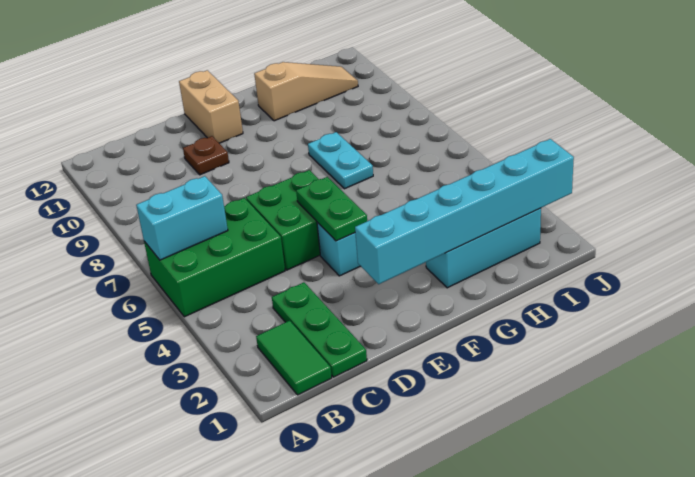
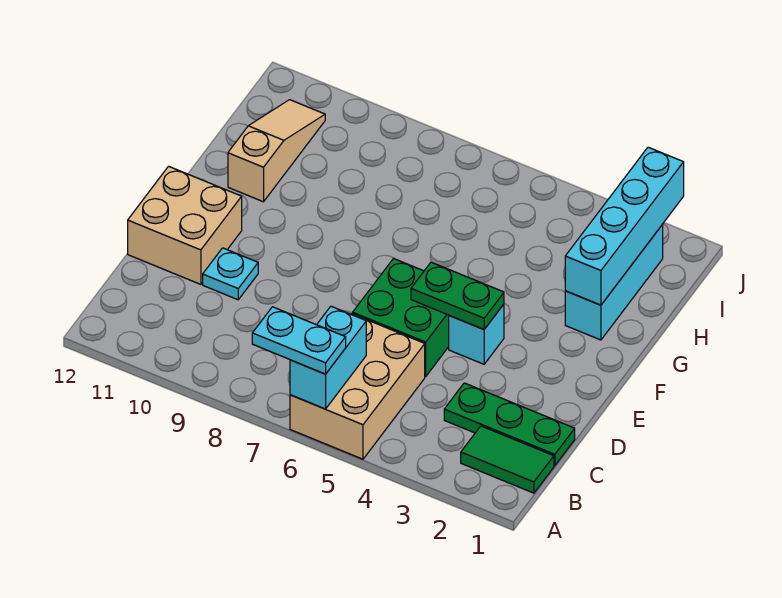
green brick A5:C6 level 1 -> tan brick A5:C6 level 1
brown plate D10 level 1 -> cyan plate D10 level 1
cyan brick E2:J2 level 2 -> cyan brick G2:J2 level 2
tan brick E11:E12 level 1 -> tan brick D11:E12 level 1
cyan plate G7:G8 level 1 -> cyan plate A6:A7 level 3

